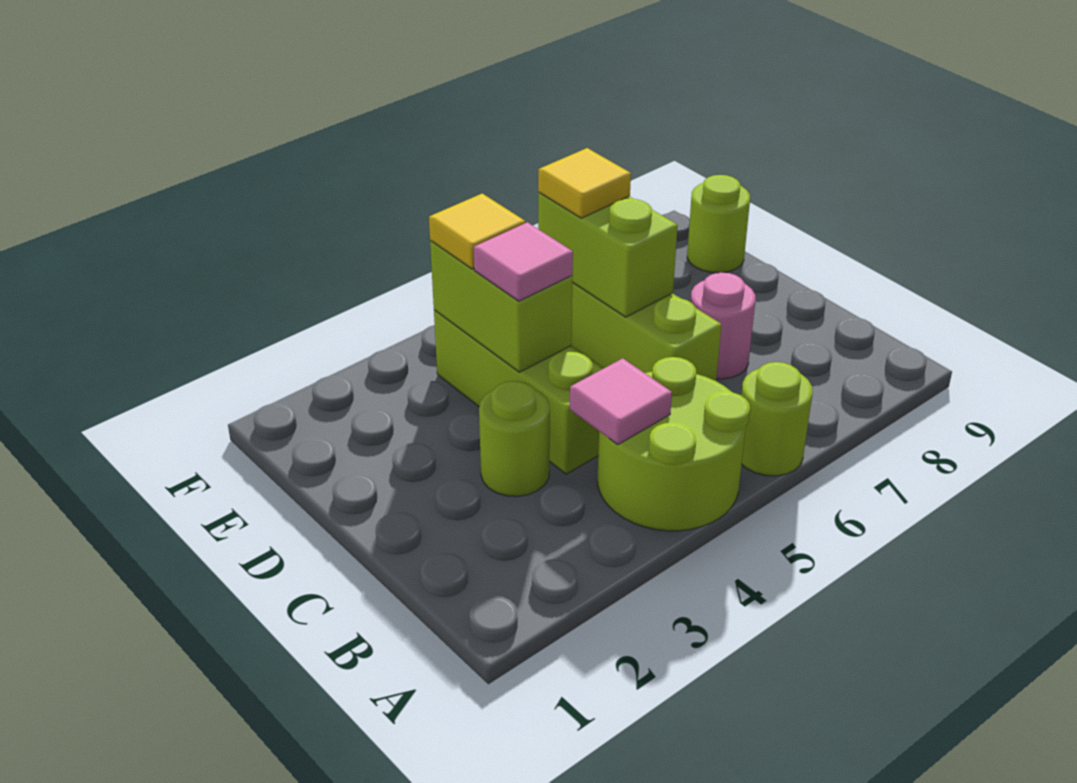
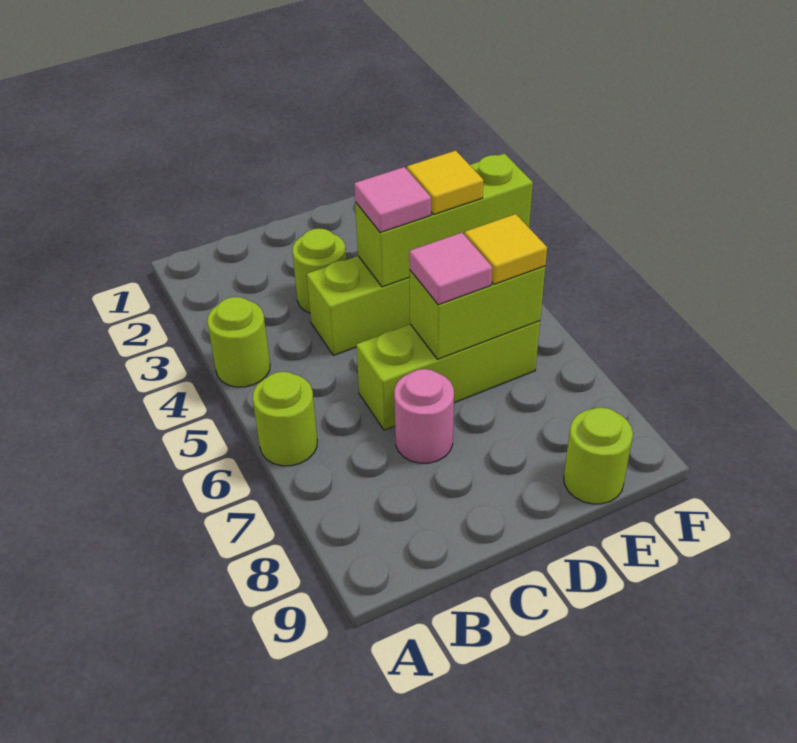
lime round brick A4:B5 level 1 -> lime round brick A4 level 1
pink tile B4 level 2 -> pink tile D6 level 3
lime brick D4:E4 level 2 -> lime brick D4:F4 level 2

